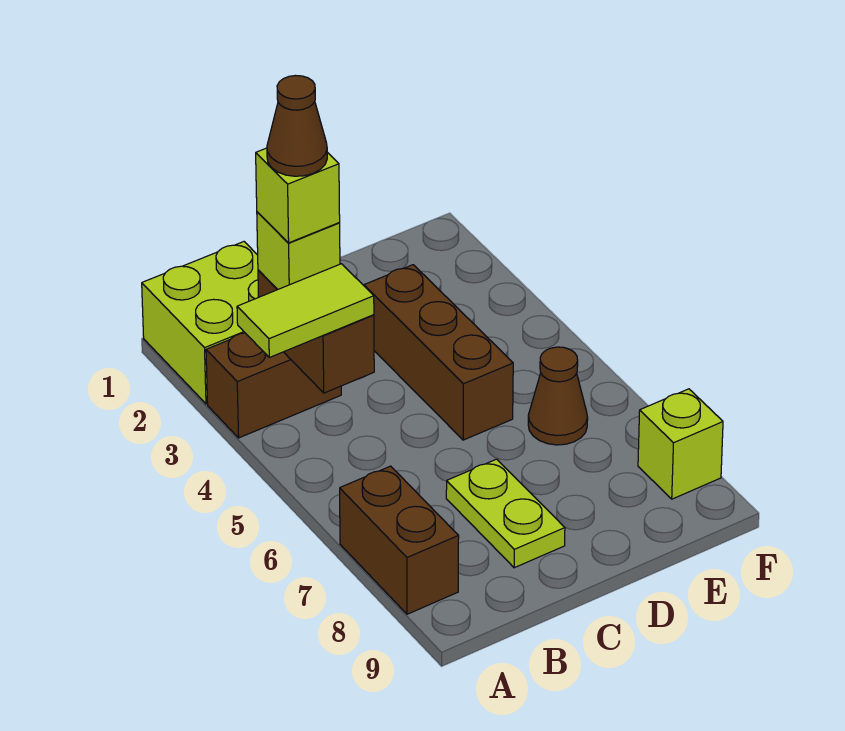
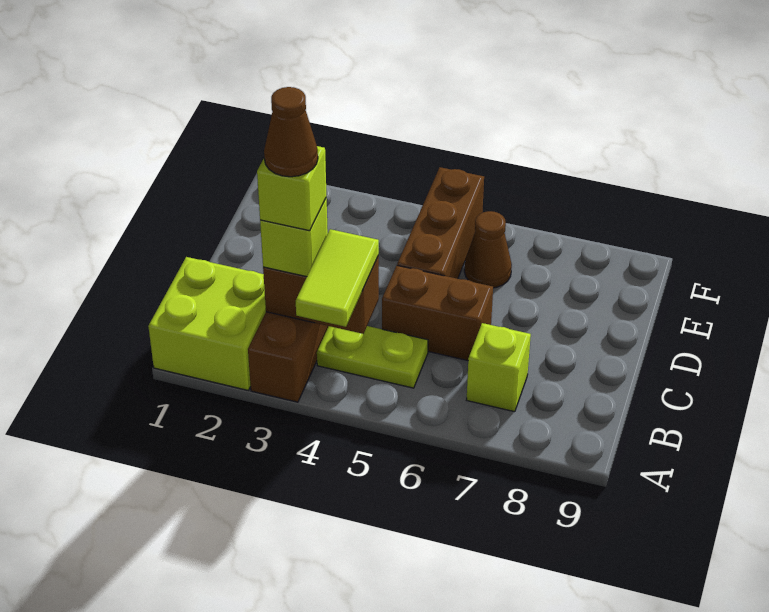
brown brick A7:A8 level 1 -> brown brick C5:C6 level 1
lime plate C7:C8 level 1 -> lime plate B4:B5 level 1
brown brick D3:D5 level 1 -> brown brick D5:F5 level 1
lime brick F8 level 1 -> lime brick B7 level 1

